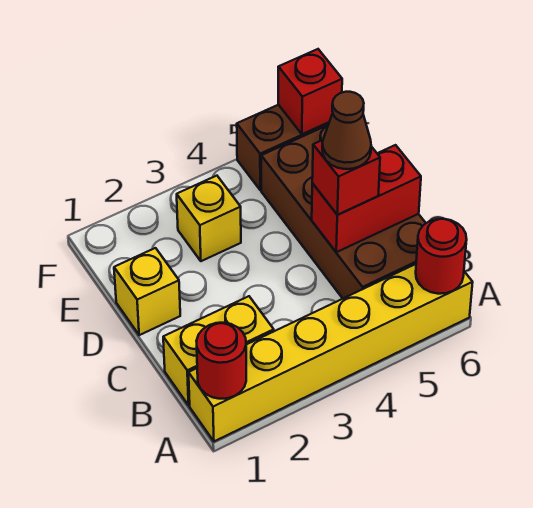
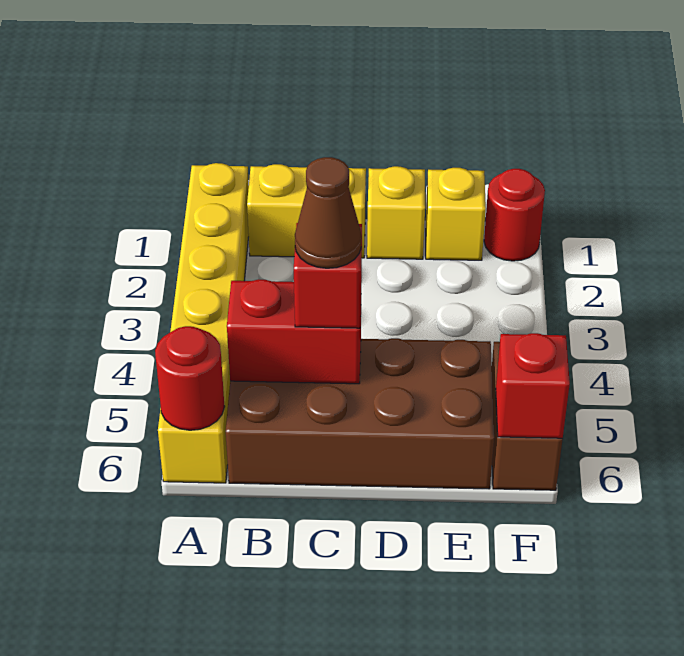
red round brick A1 level 2 -> red round brick F1 level 1
yellow brick B1:B2 level 1 -> yellow brick B1:C1 level 1
red brick C5:C6 level 2 -> red brick B5:C5 level 2
yellow brick E3 level 1 -> yellow brick E1 level 1

